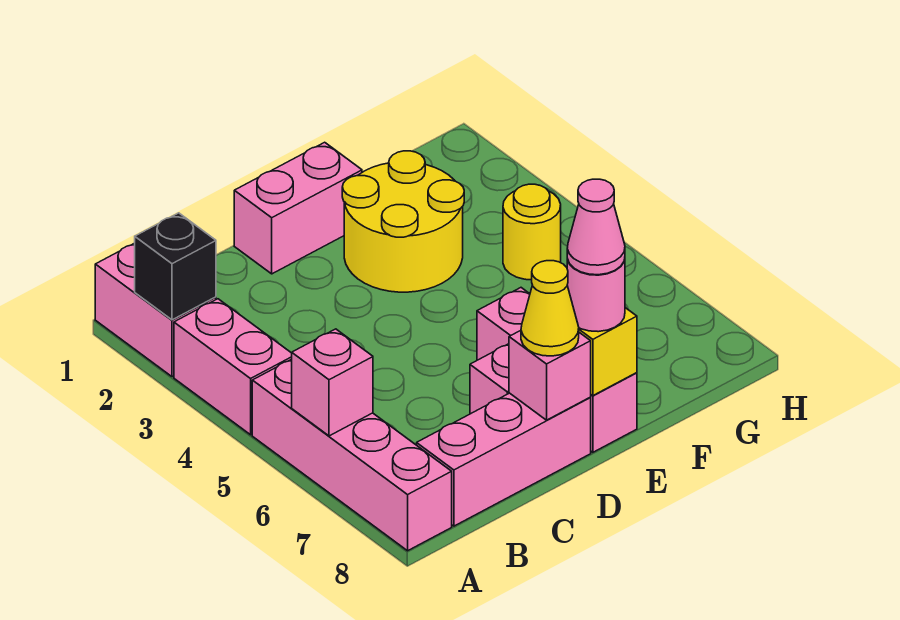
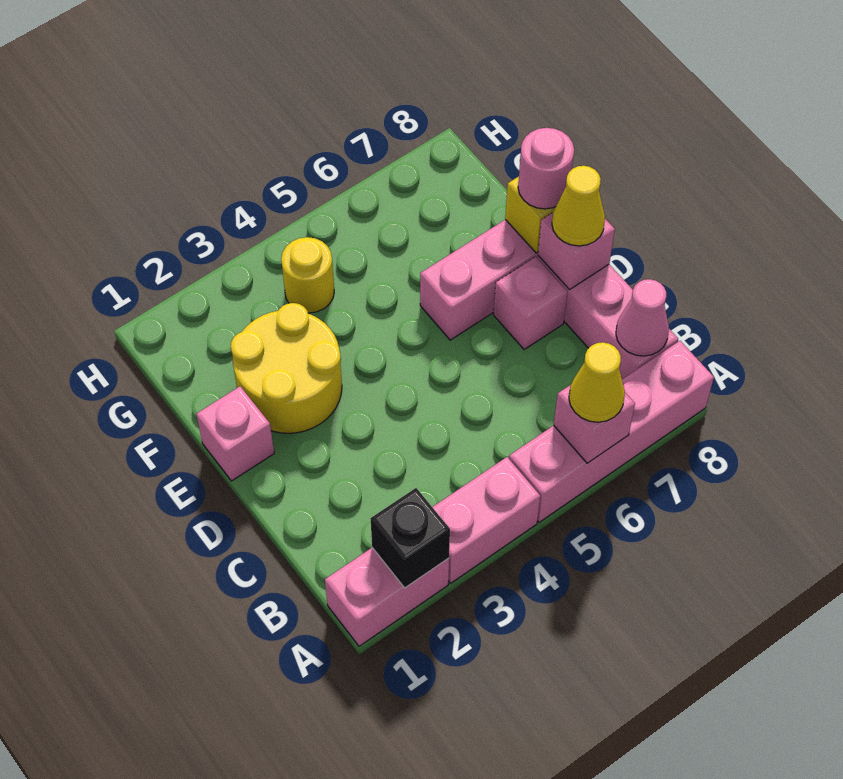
none -> yellow cone A6 level 3
pink brick D1:E1 level 1 -> pink brick E1 level 1
pink cone E8 level 4 -> pink cone B8 level 2

